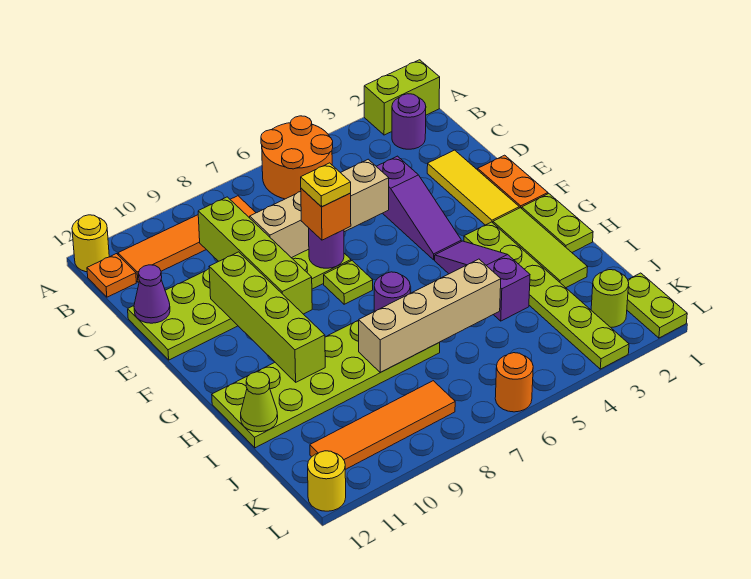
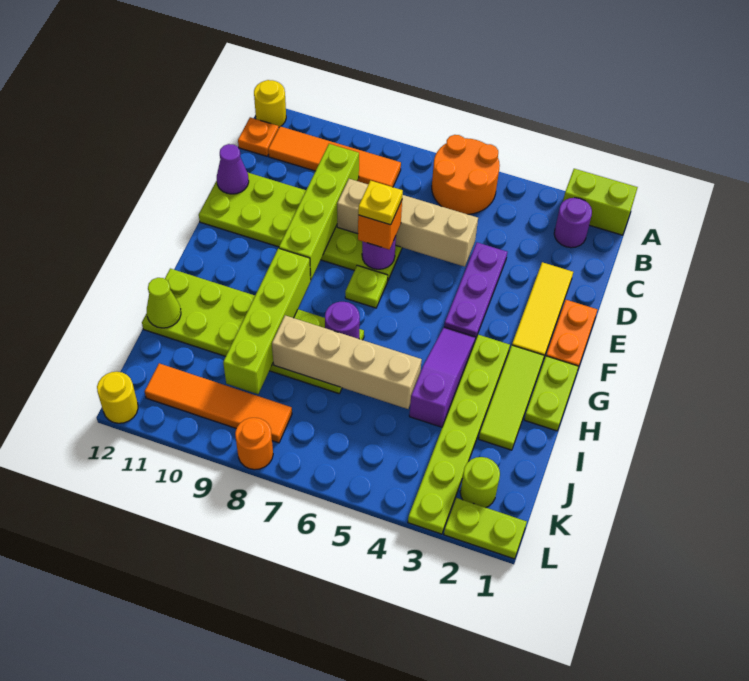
purple slope D4:F4 level 1 top D -> purple plate D4:F4 level 1
lime brick E10:H10 level 2 -> lime brick G9:J9 level 2
lime plate K1:L1 level 1 -> lime plate L1:L2 level 1
orange round brick L6 level 1 -> orange round brick L8 level 1

